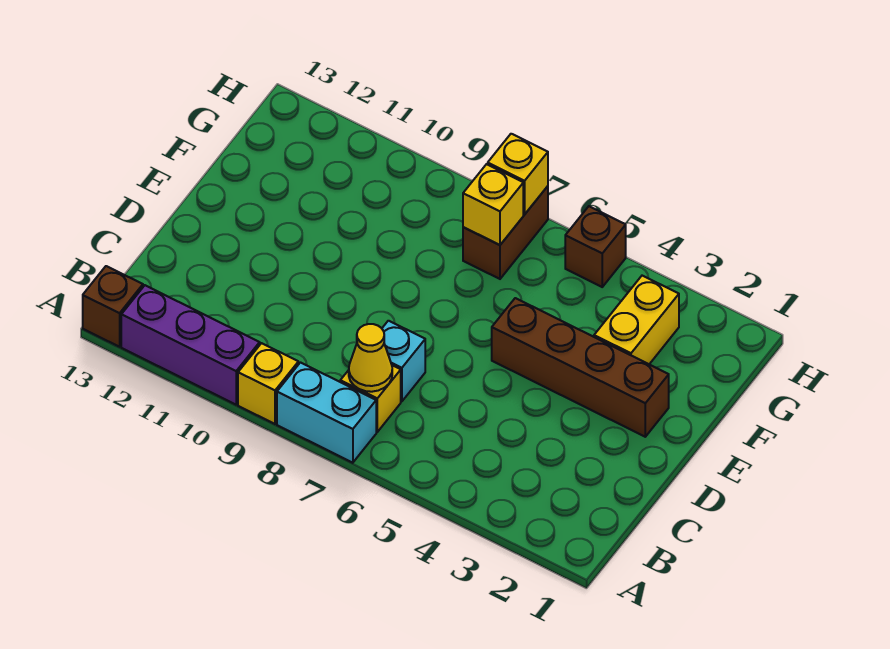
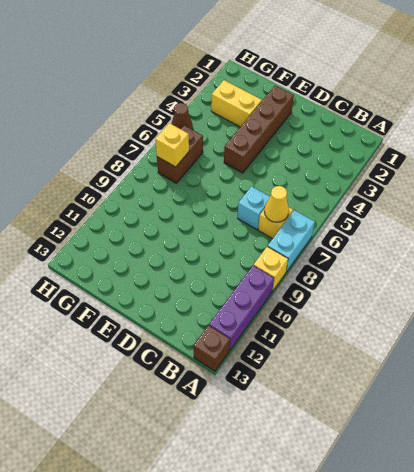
brown brick G7:H7 level 1 -> brown brick G6:G7 level 1
brown brick H5 level 1 -> brown cone H5 level 1
yellow brick H7 level 2 -> none

